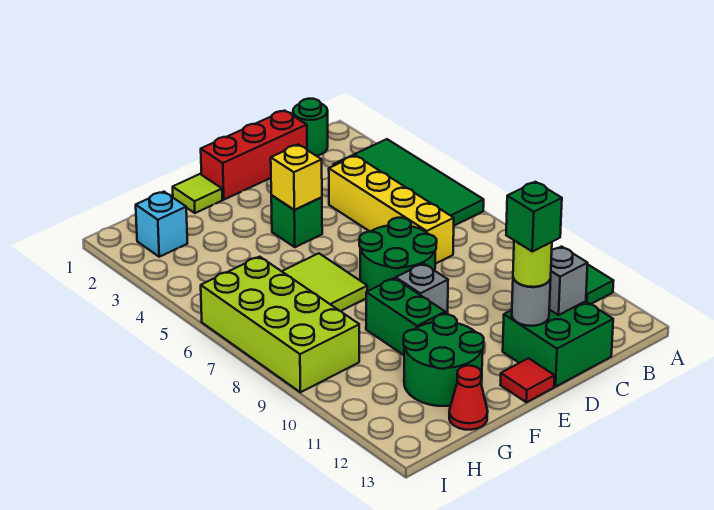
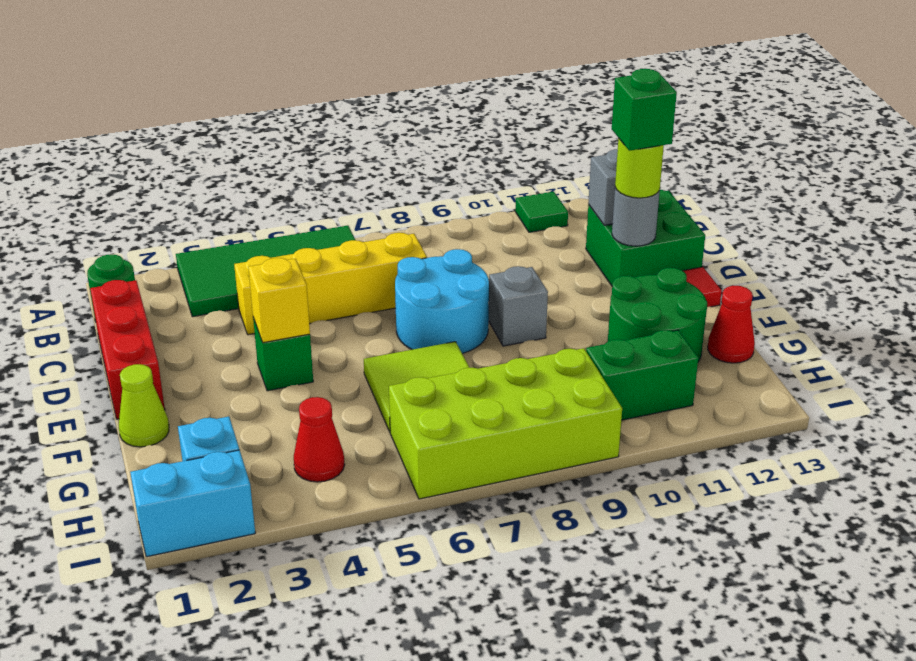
green round brick D7:E8 level 1 -> cyan round brick D7:E8 level 1
lime tile F1 level 1 -> lime cone F1 level 1
green brick F9:F10 level 1 -> green brick H10:H11 level 1
none -> red cone H4 level 1
none -> cyan brick I1:I2 level 1

